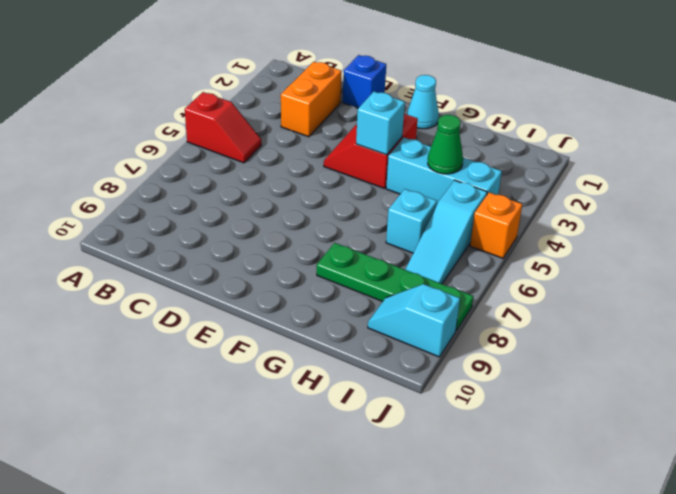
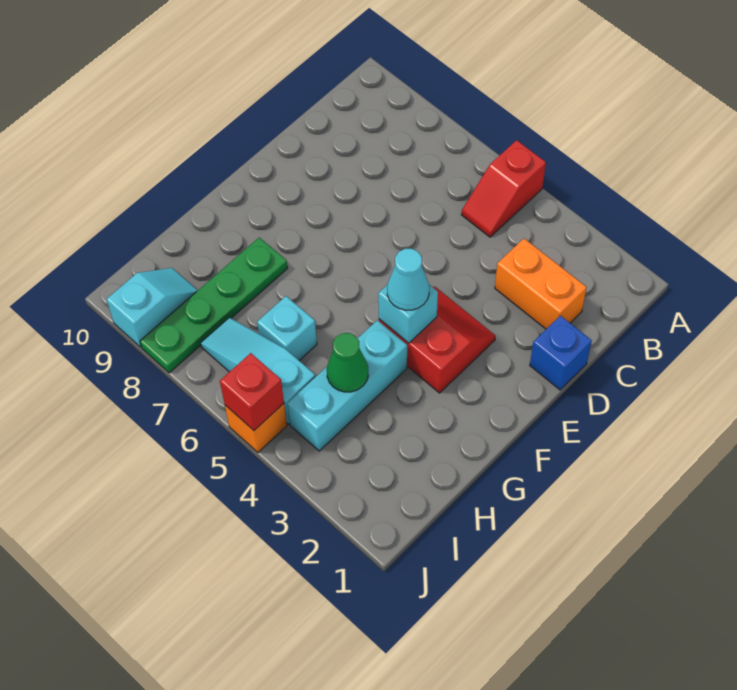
cyan cone F1 level 1 -> cyan cone F4 level 3
none -> red brick J5 level 2

